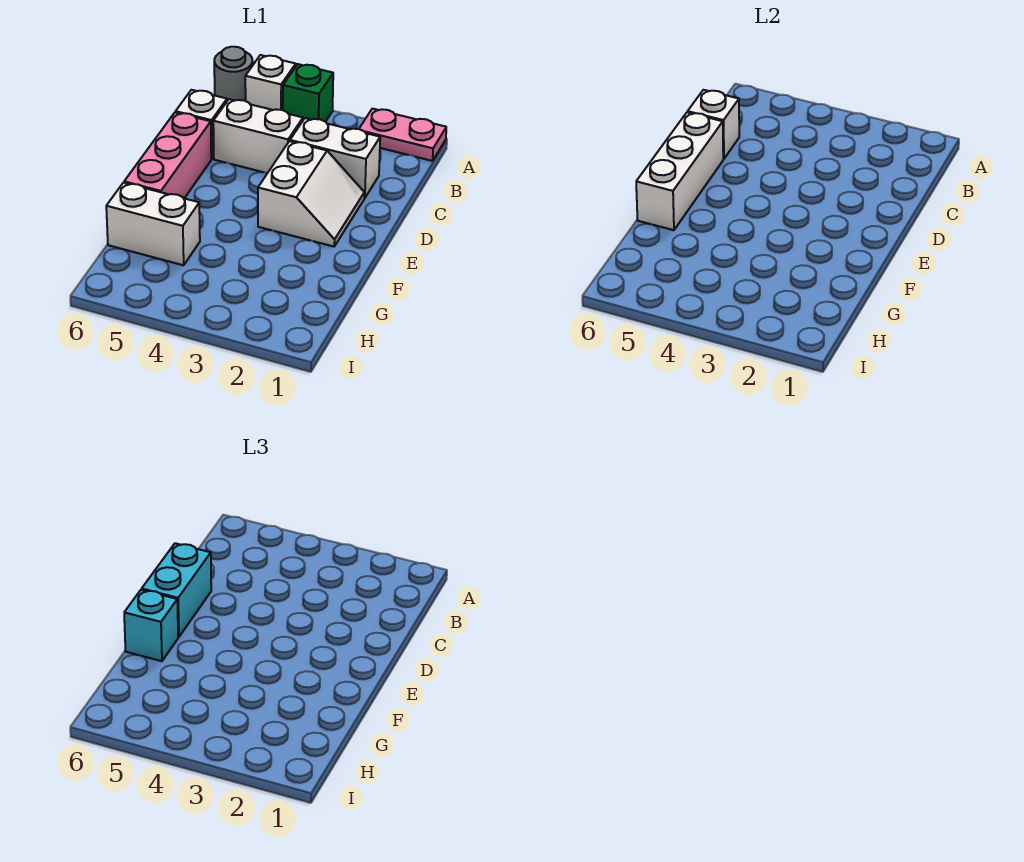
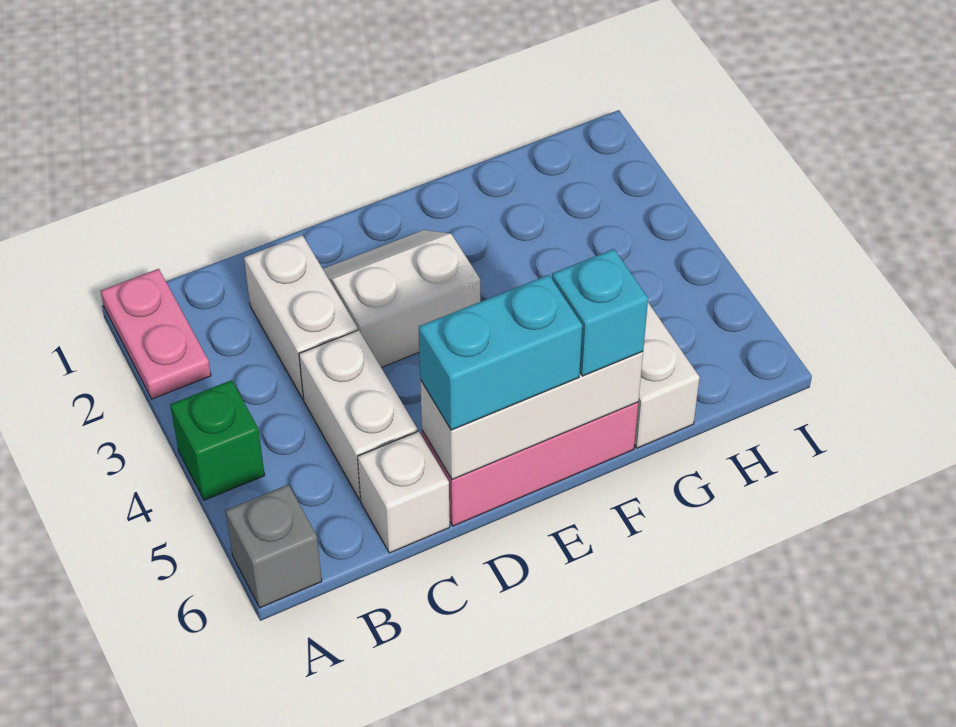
white brick A5 level 1 -> none
grey round brick A6 level 1 -> grey brick A6 level 1
white brick C6 level 2 -> none

